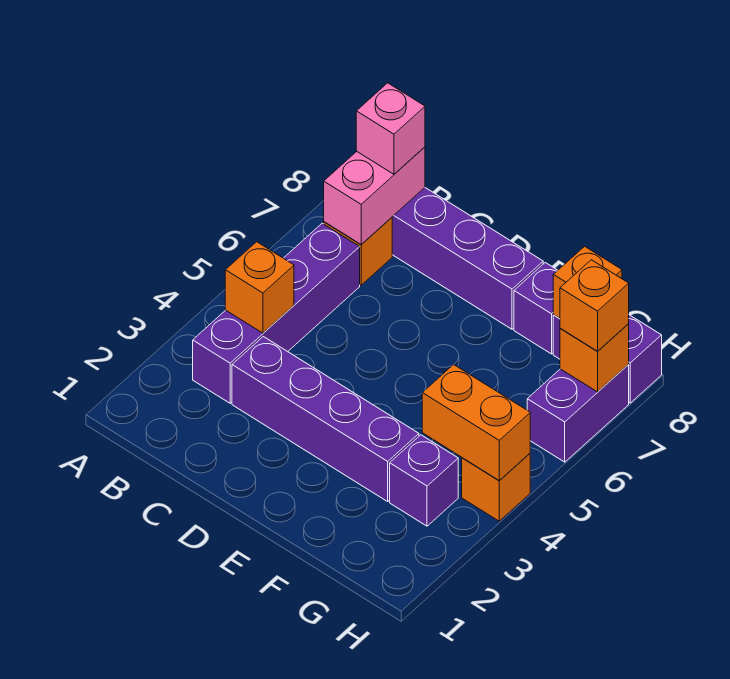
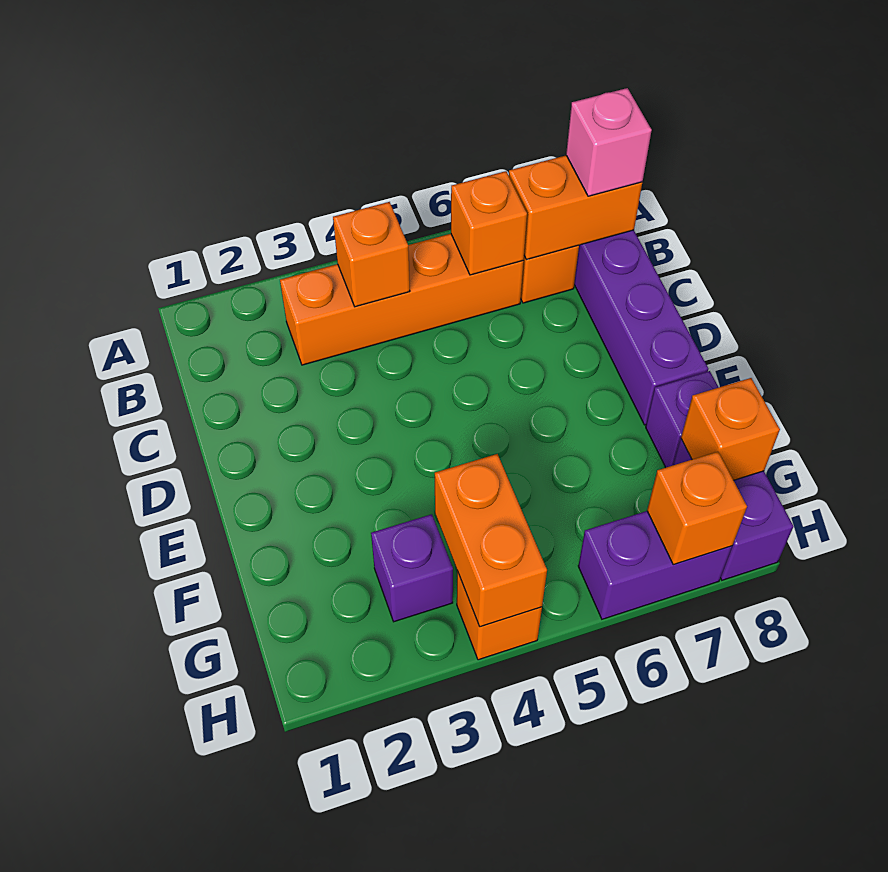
purple brick B3:B6 level 1 -> orange brick B3:B6 level 1
pink brick B7:B8 level 2 -> orange brick B7:B8 level 2
purple brick C3:F3 level 1 -> none
orange brick H7 level 3 -> orange brick B6 level 2

